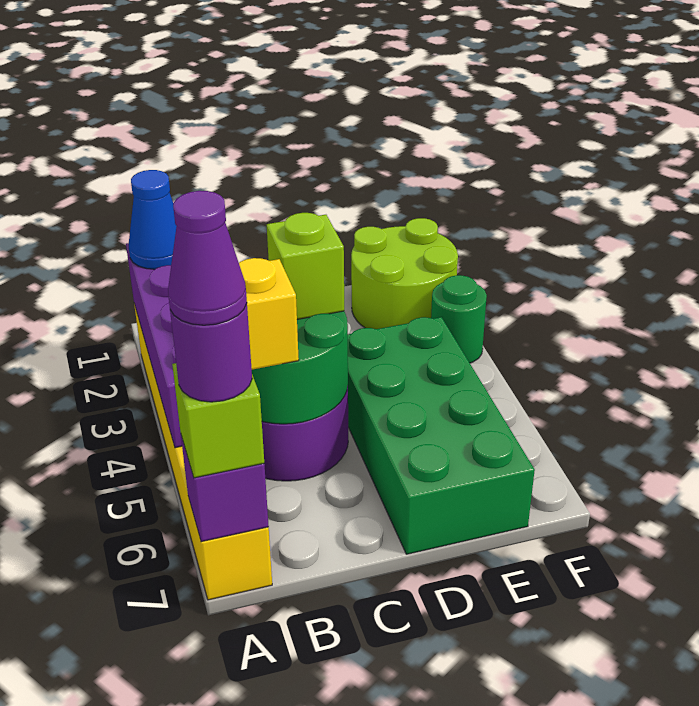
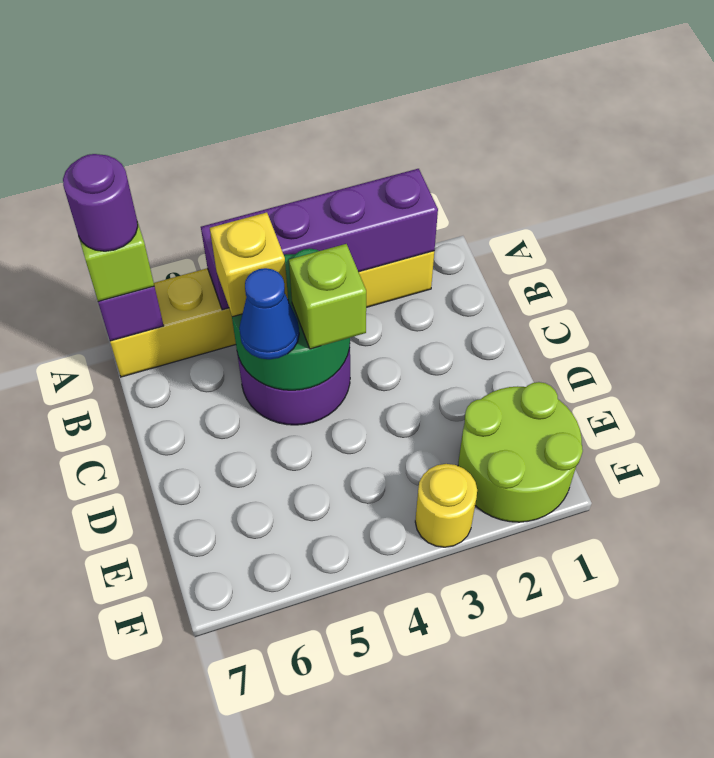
blue cone A2 level 3 -> blue cone C5 level 3
purple cone A7 level 5 -> none
green brick D4:E7 level 1 -> none
green round brick F3 level 1 -> yellow round brick F3 level 1

